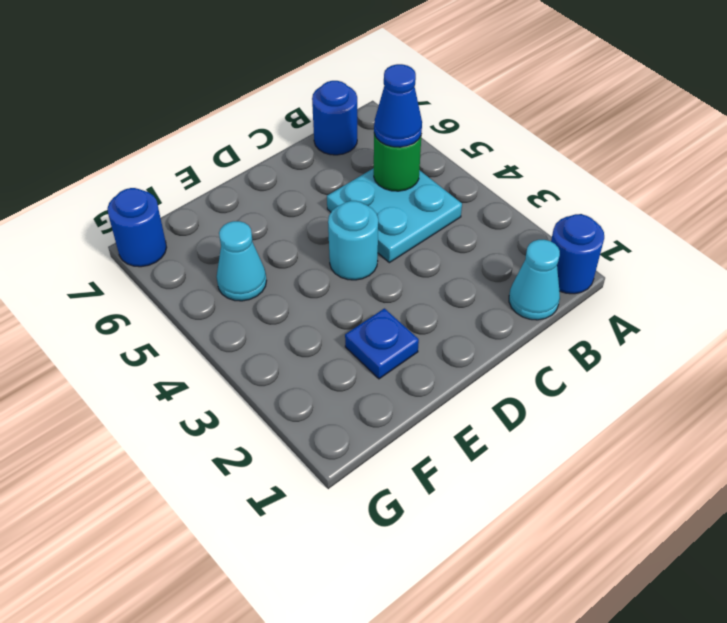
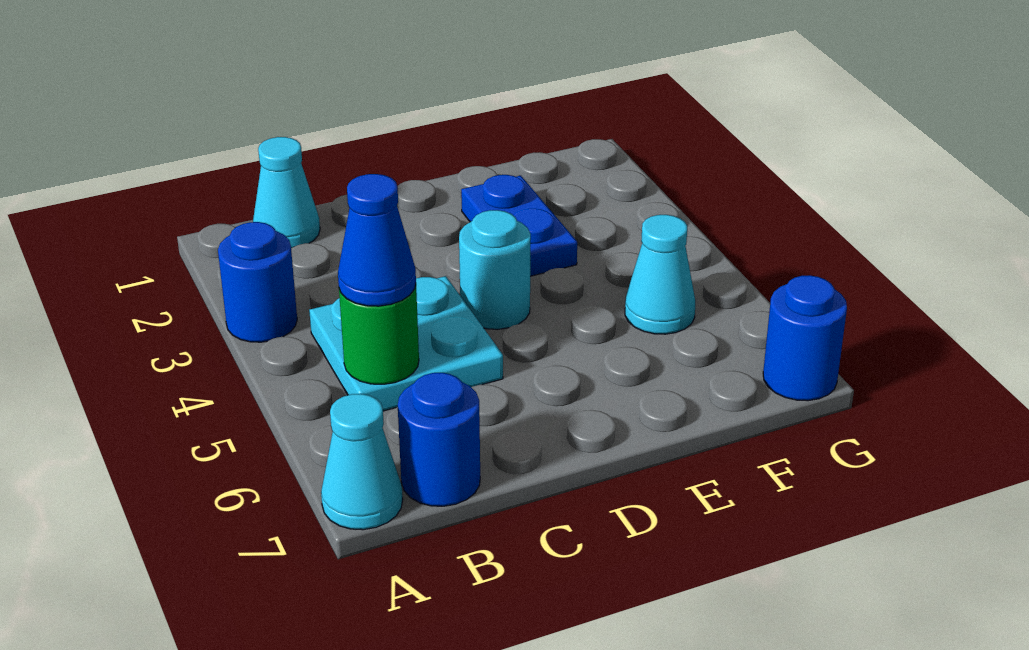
blue round brick A1 level 1 -> blue round brick A3 level 1
none -> cyan cone A7 level 1
blue plate E2 level 1 -> blue plate E2:E3 level 1

